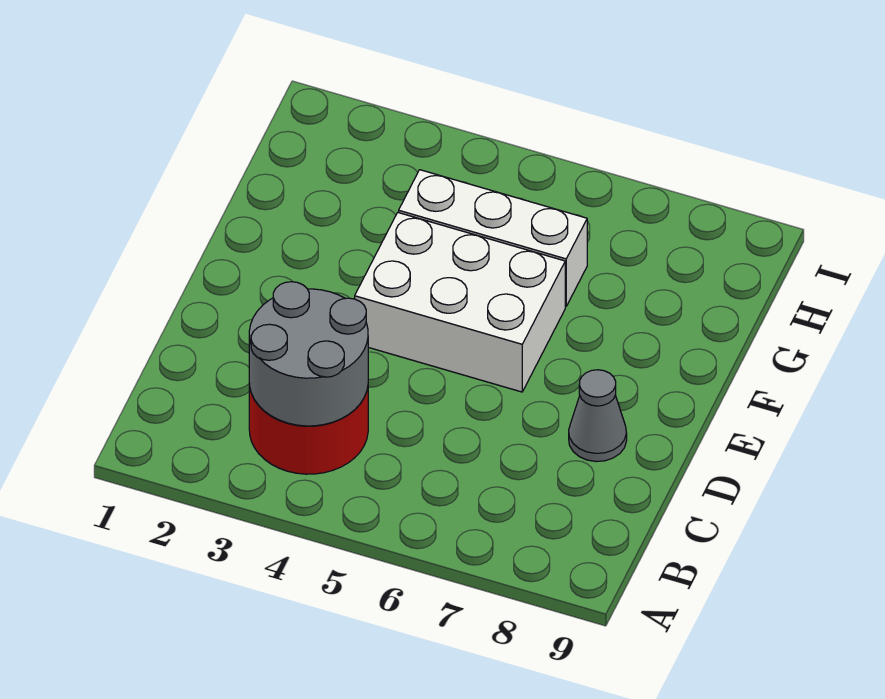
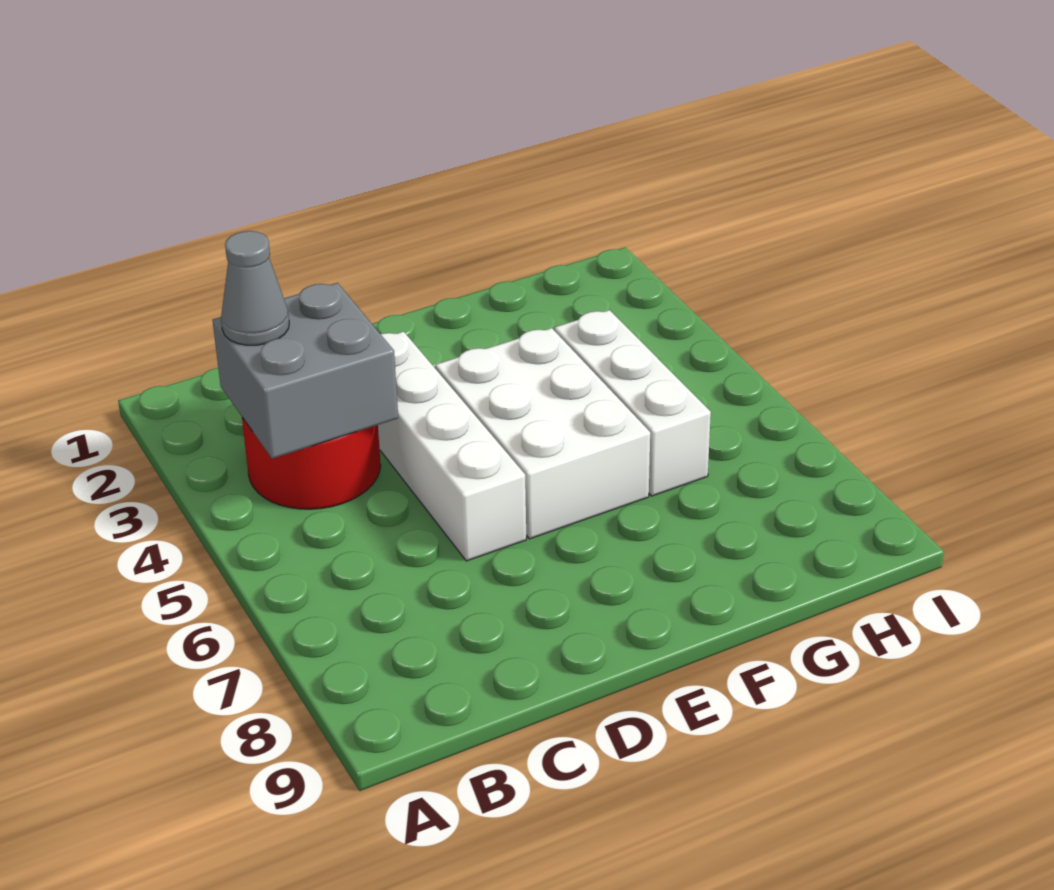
grey round brick B3:C4 level 2 -> grey brick B3:C4 level 2
none -> white brick D3:D6 level 1
grey cone D8 level 1 -> grey cone B3 level 3

